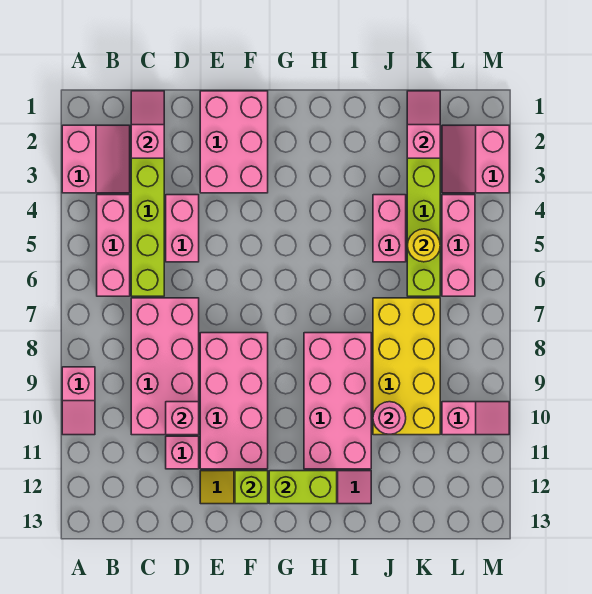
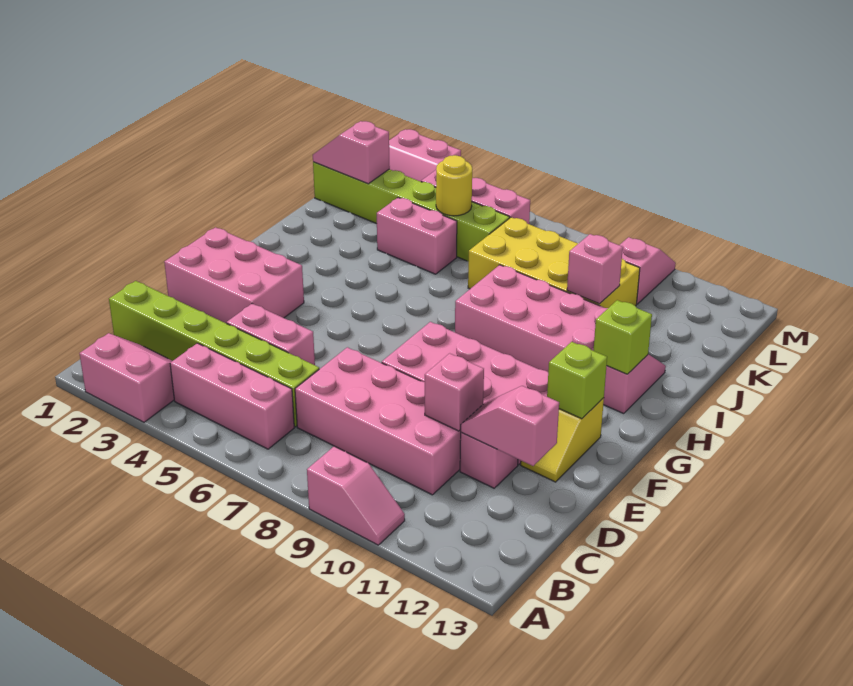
pink slope C1:C2 level 2 top 2 -> pink slope D11:D12 level 2 top 12
lime brick G12:H12 level 2 -> lime brick H12 level 2
pink round brick J10 level 2 -> pink brick J10 level 2

